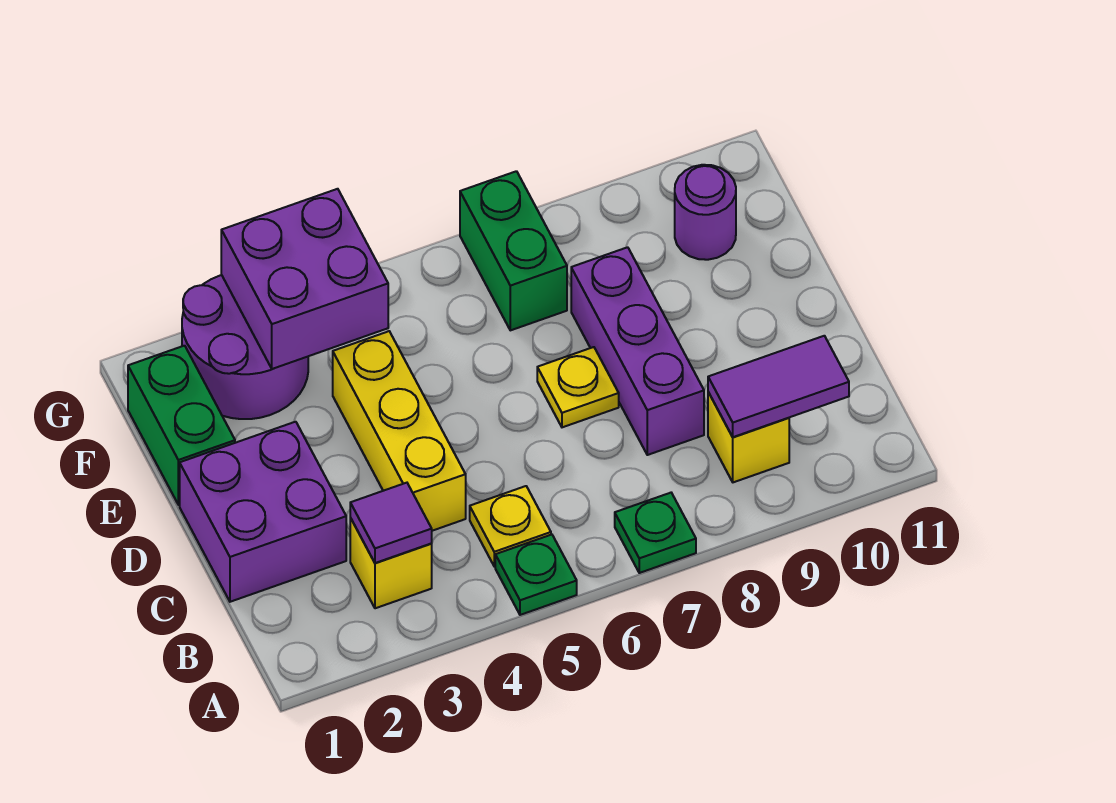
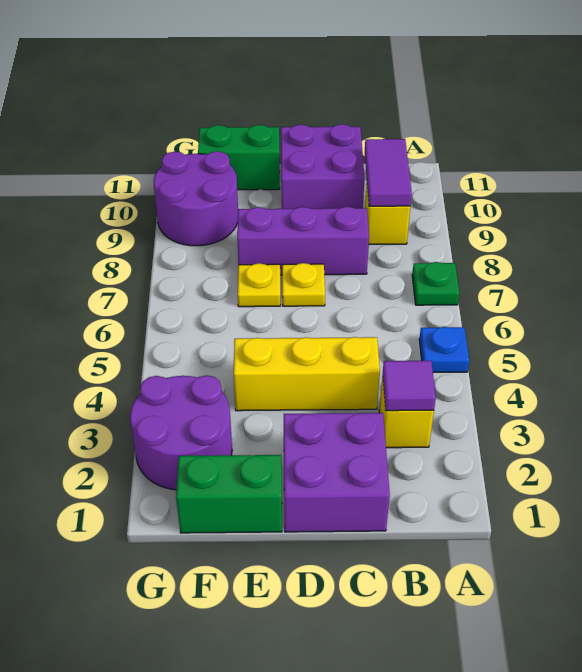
green plate A5 level 1 -> blue plate A5 level 1
yellow plate B5 level 1 -> yellow plate E7 level 1
purple brick F3:G4 level 2 -> purple brick C10:D11 level 1
green brick F7:G7 level 1 -> green brick E11:F11 level 1
purple round brick F10 level 1 -> purple round brick F9:G10 level 1

